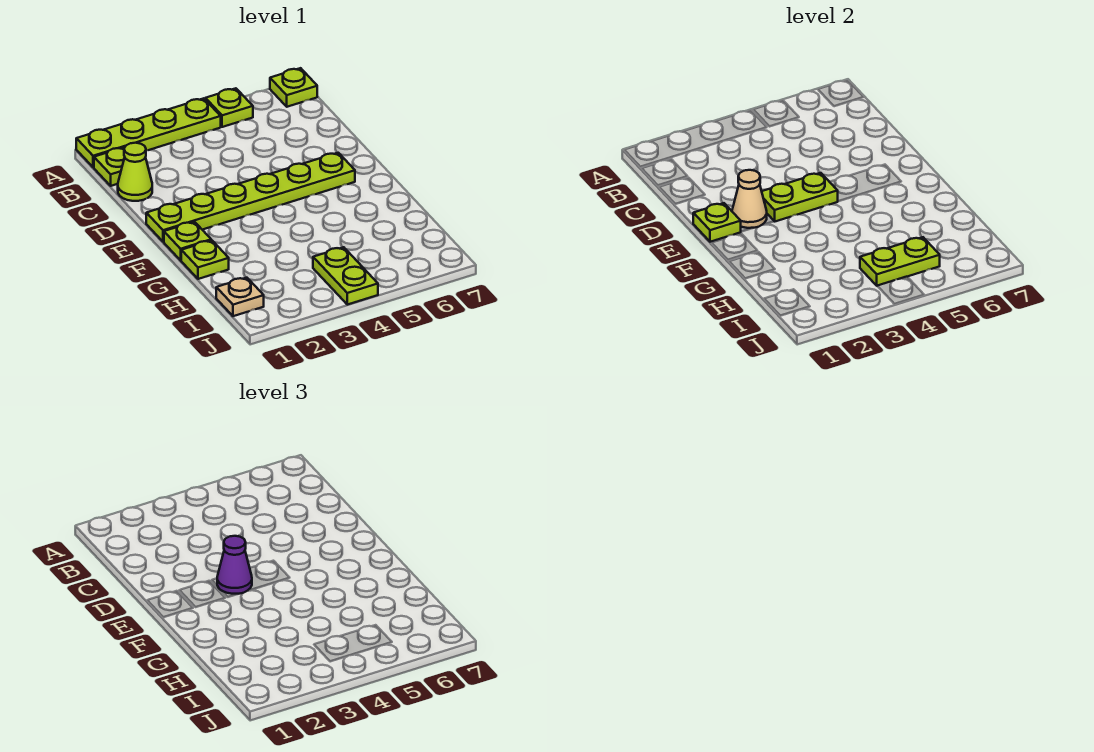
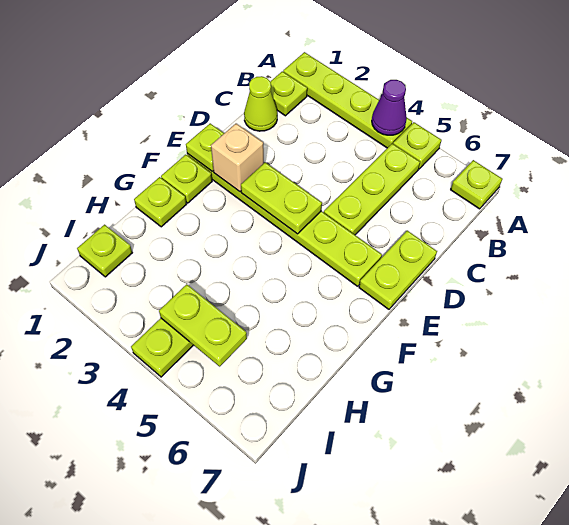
none -> lime plate B5:D5 level 1
none -> lime plate D7:E7 level 1
tan cone E2 level 2 -> tan brick E2 level 2
purple cone E3 level 3 -> purple cone A4 level 2
tan plate I1 level 1 -> lime plate I1 level 1

